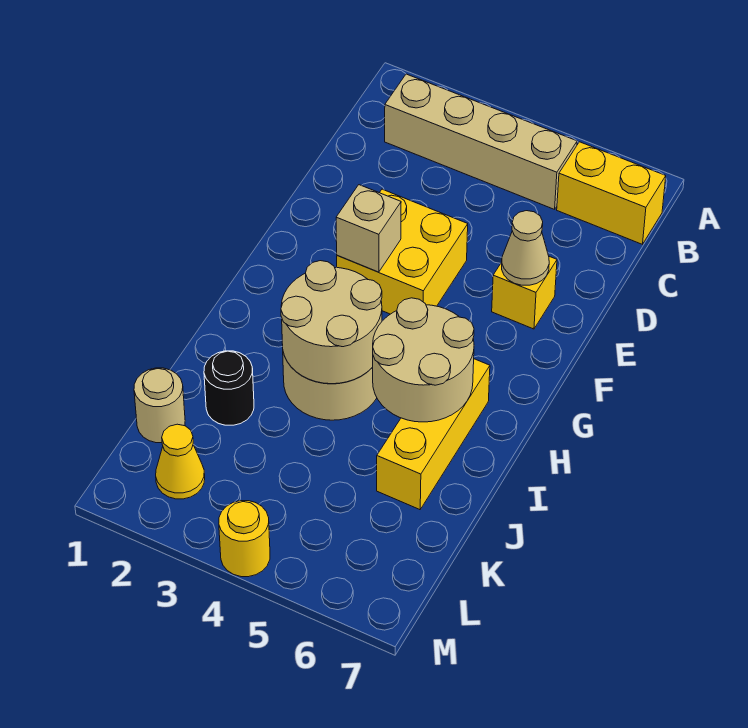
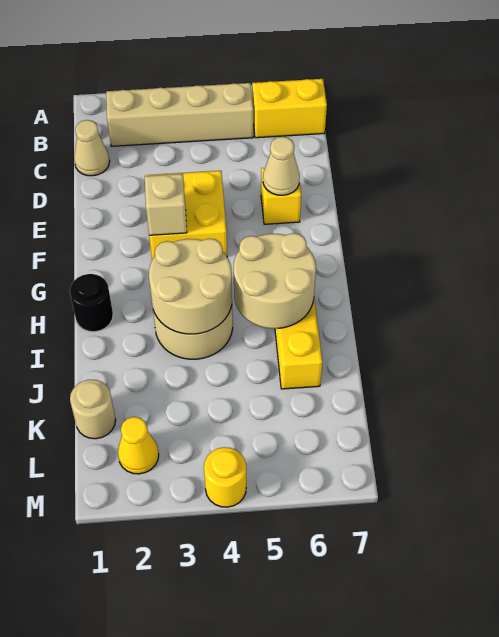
none -> tan cone C1 level 1
black round brick J2 level 1 -> black round brick H1 level 1

